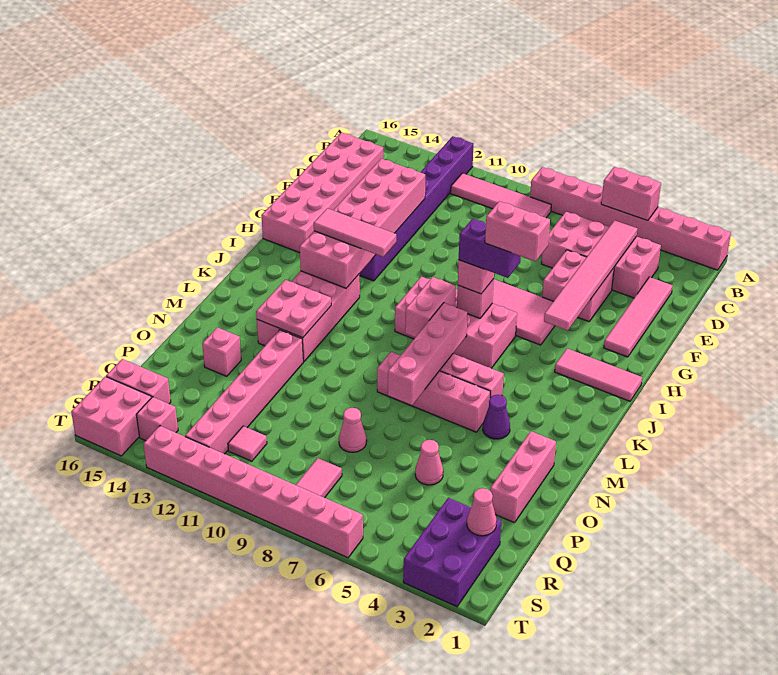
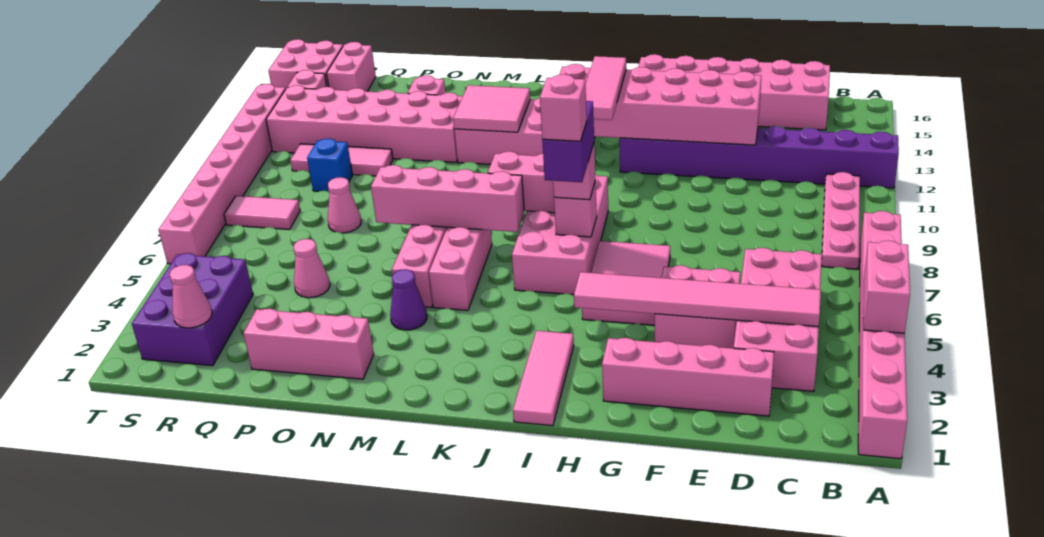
pink tile B8:B11 level 1 -> pink plate B8:B11 level 1
pink tile D2:G2 level 1 -> pink brick D2:G2 level 1
pink brick I5:I6 level 5 -> pink brick I6 level 5
pink plate L12:M13 level 2 -> pink tile L12:M13 level 2
pink brick N12:S12 level 1 -> pink brick N12:S13 level 1
none -> blue brick Q10 level 1
purple brick R2:T3 level 1 -> purple brick R2:S4 level 1
pink tile R11 level 1 -> pink tile P11:R11 level 1

